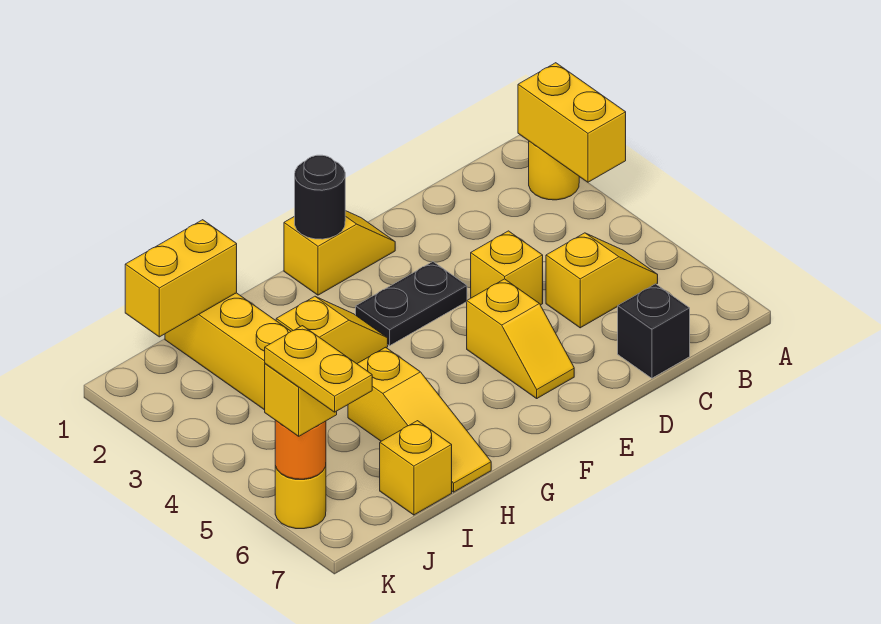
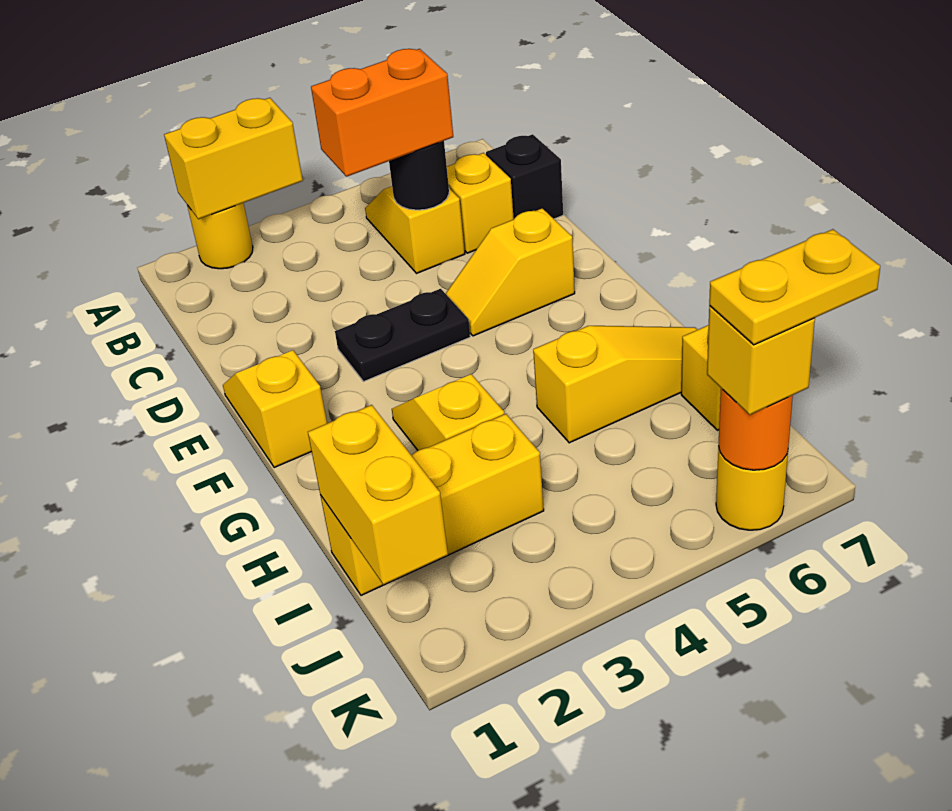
none -> orange brick C4:C5 level 3
yellow brick D4 level 1 -> yellow brick C6 level 1
black plate E3:F3 level 1 -> black plate E3:E4 level 1
yellow slope E5:E6 level 1 top 5 -> yellow slope E5:E6 level 1 top 6
black round brick F1 level 2 -> black round brick C5 level 2

